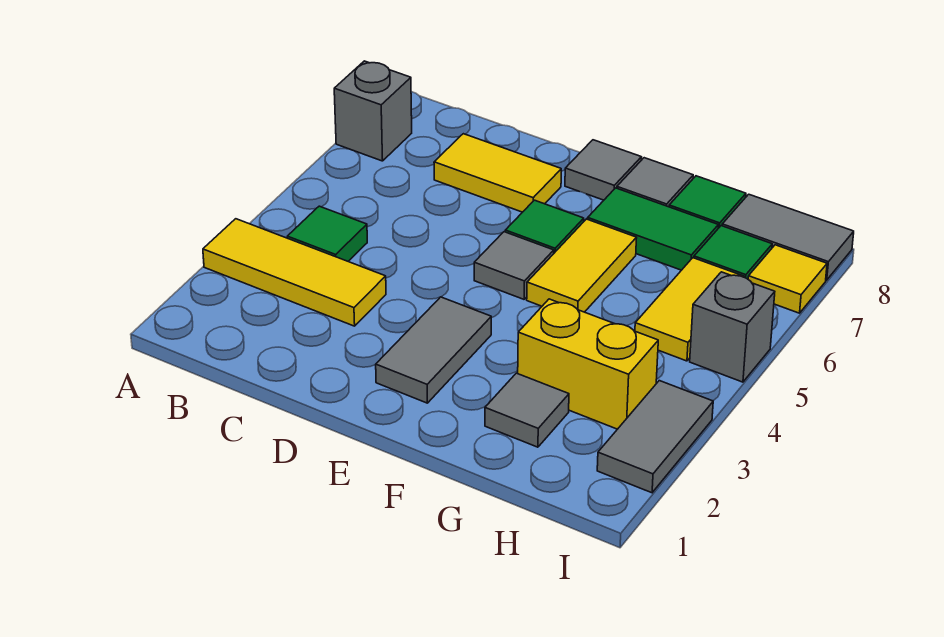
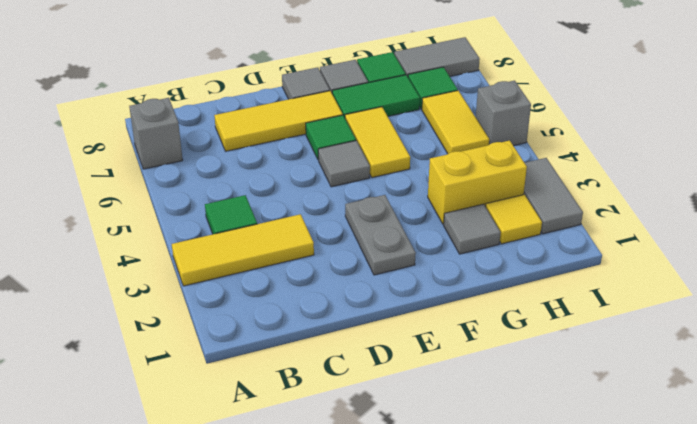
yellow tile C7:D7 level 1 -> yellow tile C7:E7 level 1
grey tile E2:E3 level 1 -> grey plate E2:E3 level 1
yellow tile I7 level 1 -> yellow tile H2 level 1

